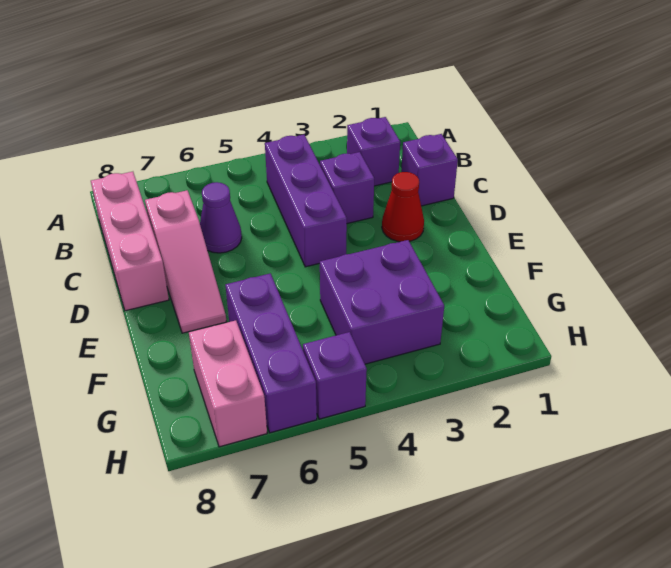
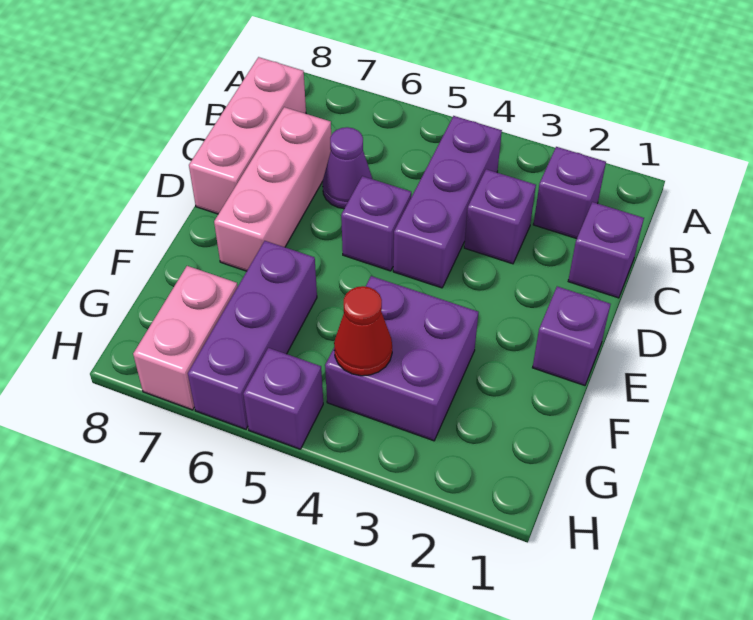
pink slope C7:E7 level 1 top C -> pink brick C7:E7 level 1
red cone D2 level 1 -> red cone G4 level 2
none -> purple brick D5 level 1
none -> purple brick E1 level 1

